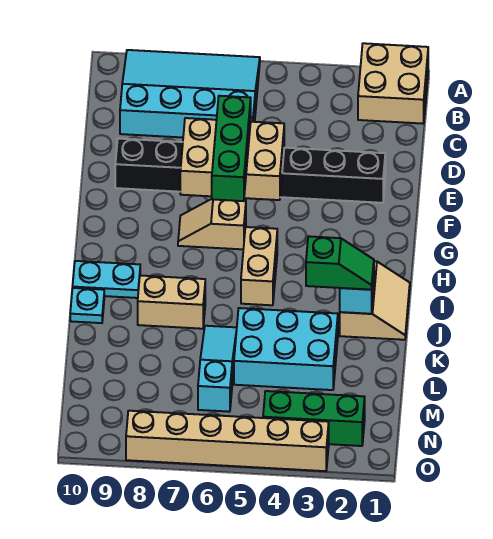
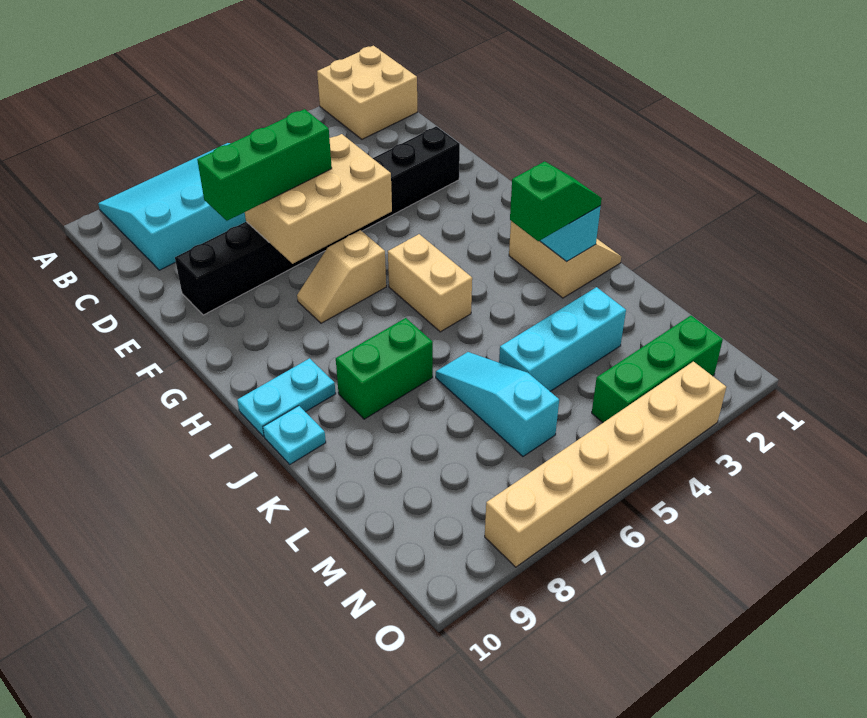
green brick E6:G6 level 3 -> green brick E6:E8 level 3
tan brick J7:J8 level 1 -> green brick J7:J8 level 1
cyan brick K3:L5 level 1 -> cyan brick L3:L5 level 1

